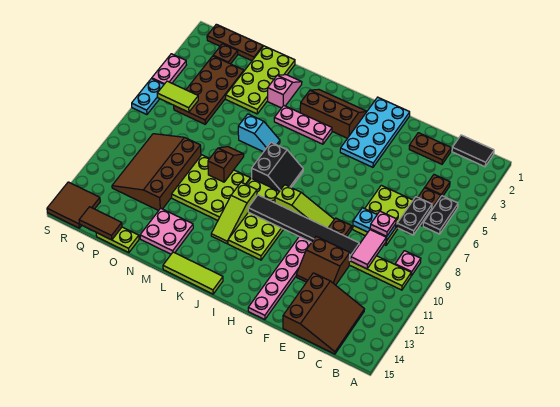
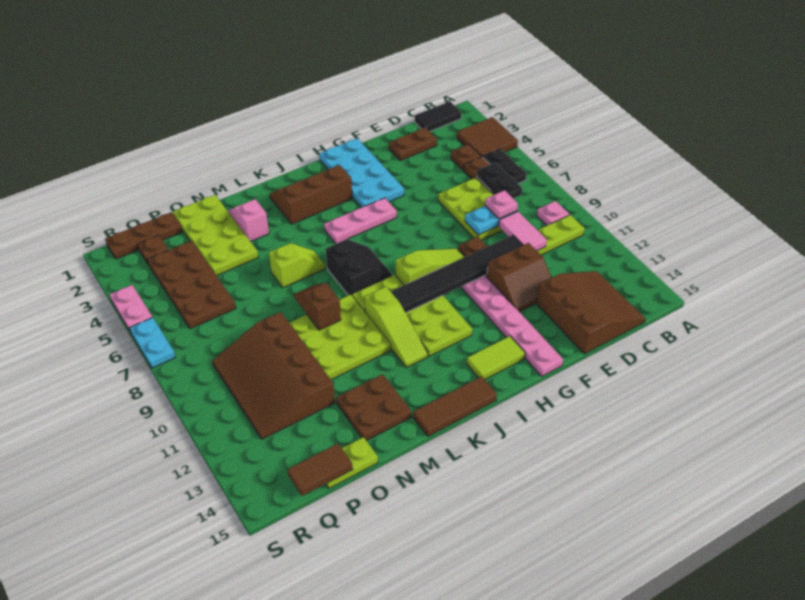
pink plate J4:L4 level 1 -> pink plate H5:J5 level 1
lime tile J15:L15 level 1 -> brown tile J15:L15 level 1
cyan slope L6:M6 level 1 top M -> lime slope L6:M6 level 1 top M
pink plate M13:N14 level 1 -> brown plate M13:N14 level 1
lime tile Q6:R6 level 2 -> lime tile H14:I14 level 1
brown tile R14:S15 level 1 -> brown tile A3:B4 level 1

